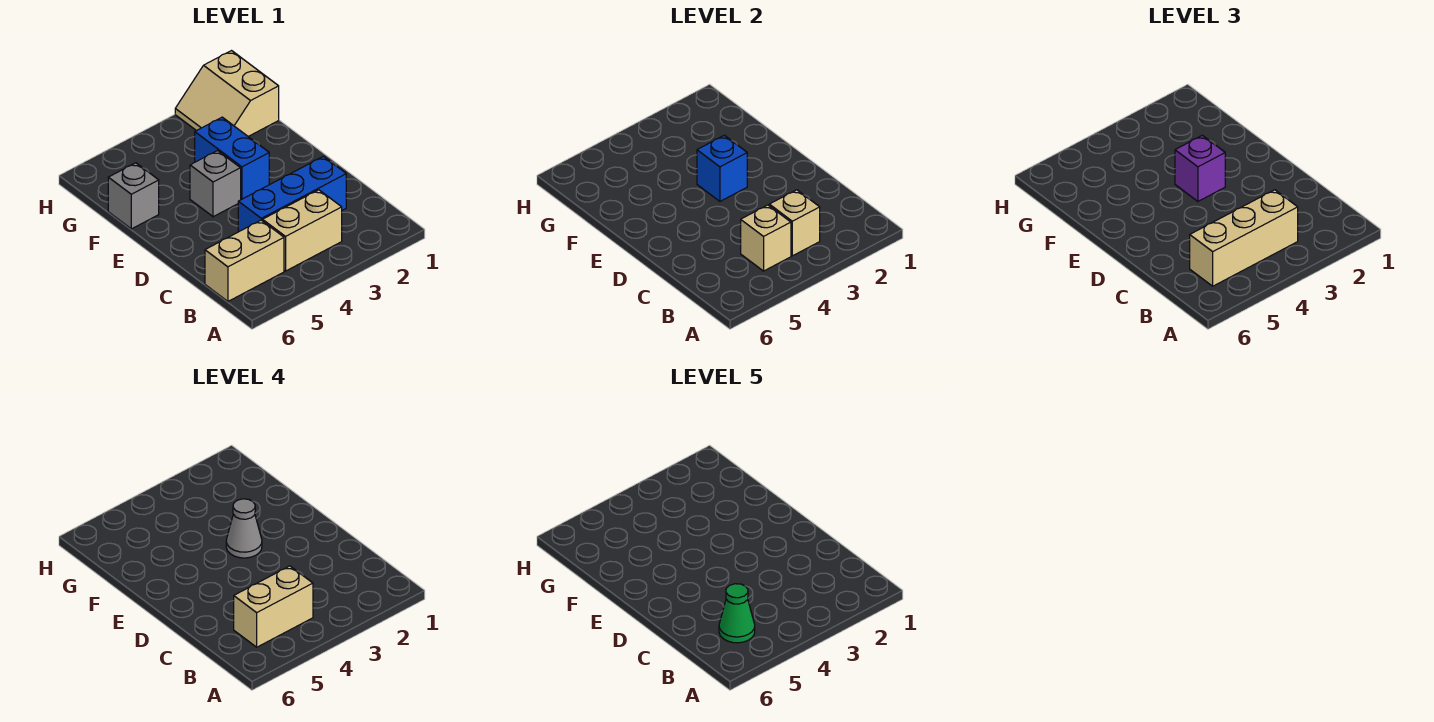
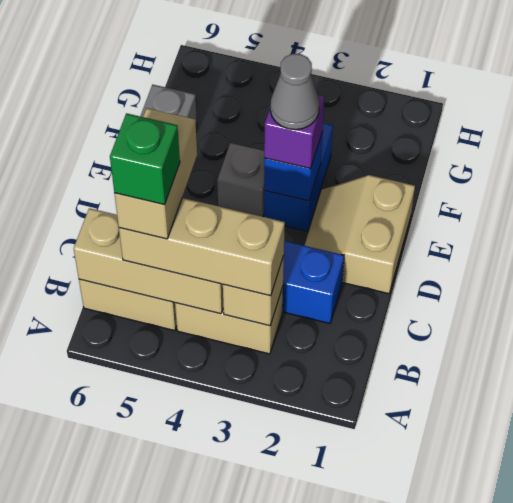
tan brick B4 level 2 -> tan brick B4:B6 level 2
tan brick B4:B5 level 4 -> tan brick B5:C5 level 4
green cone B5 level 5 -> green brick B5 level 5
tan slope G1:H2 level 1 top 1 -> tan slope D1:E2 level 1 top 1

